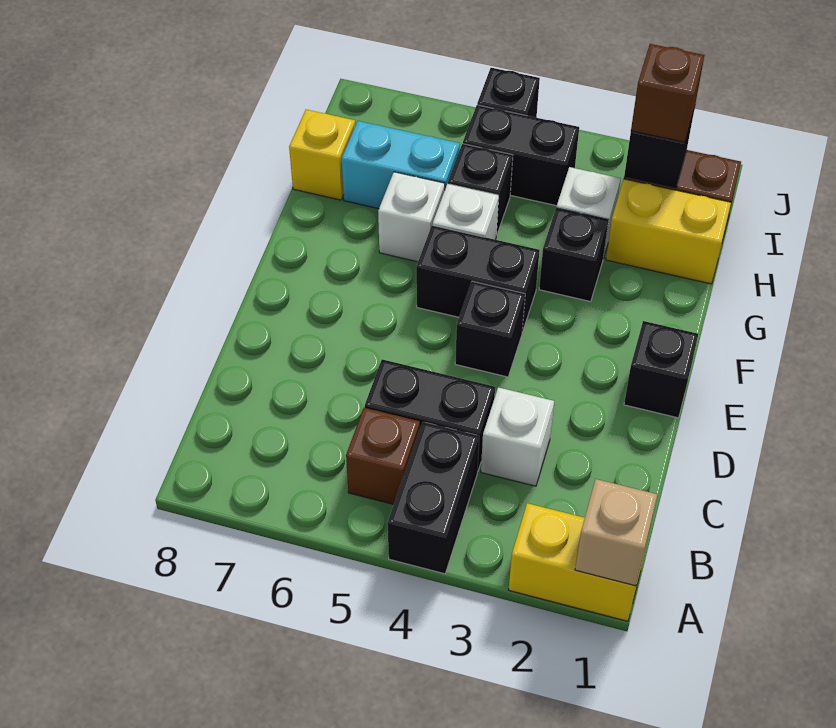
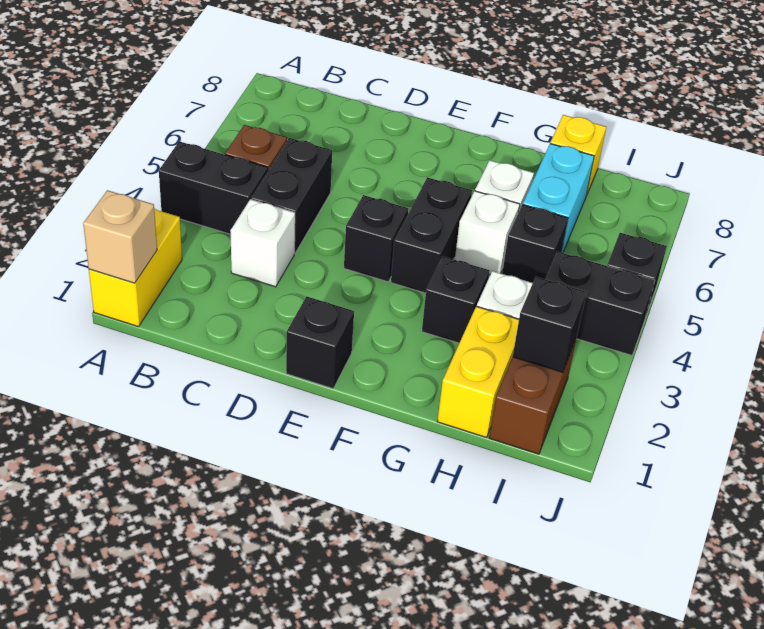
brown brick I2 level 3 -> none
black brick I4:I5 level 1 -> black brick I4:J4 level 1

